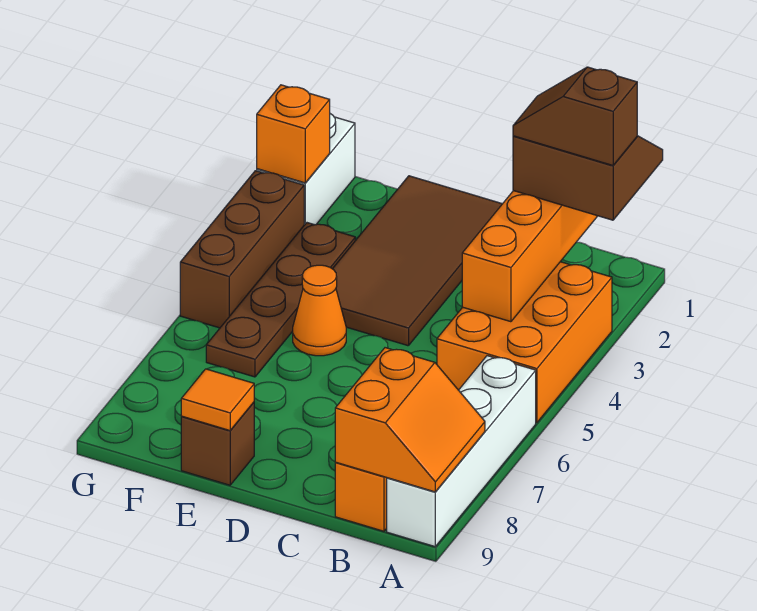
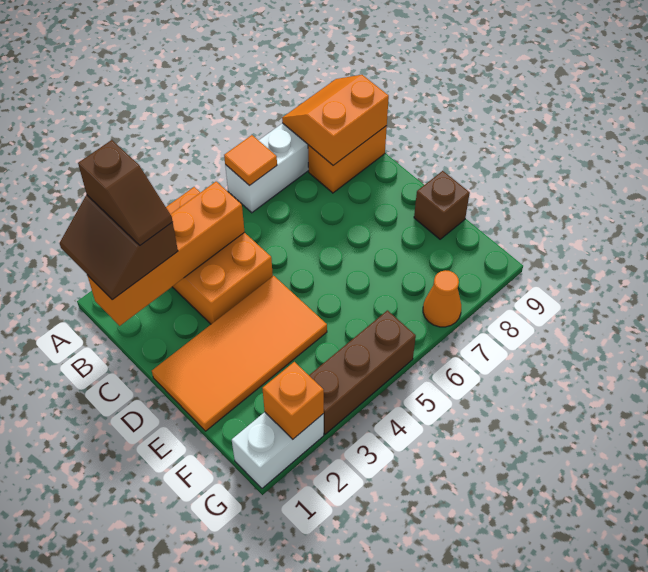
orange brick A3:B5 level 1 -> orange brick A3:C4 level 1
brown tile D1:E4 level 1 -> orange tile D1:E4 level 1
orange cone E5 level 1 -> orange cone G7 level 1
orange tile E9 level 2 -> orange tile A6 level 2
brown plate F3:F6 level 1 -> none

